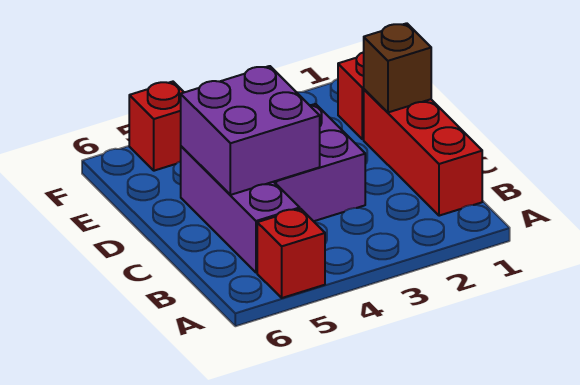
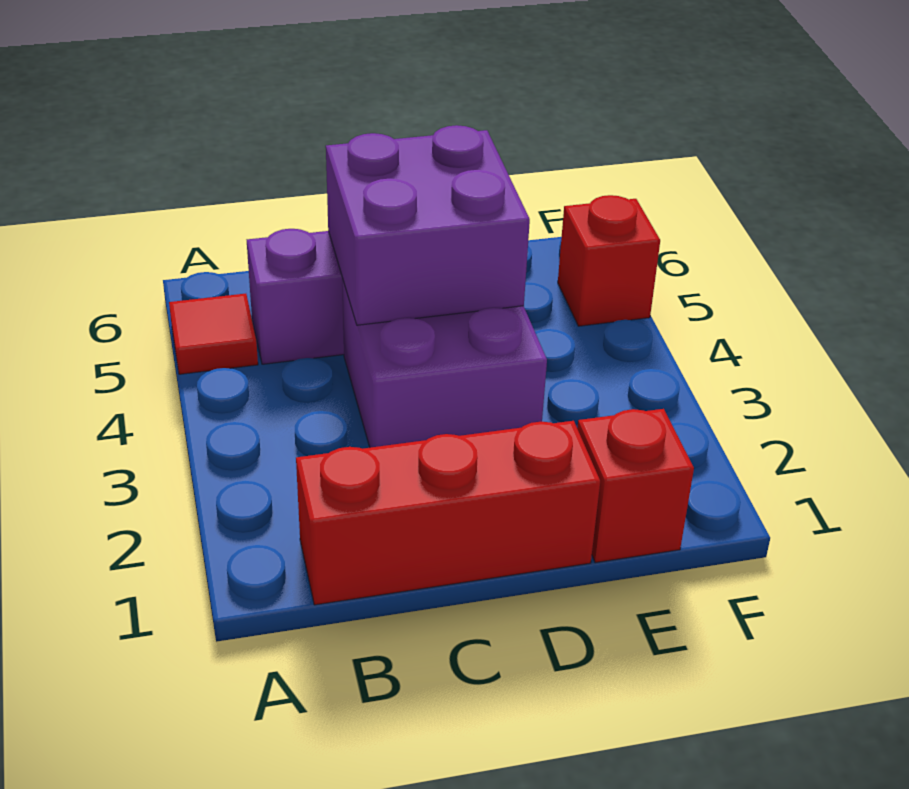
red brick A5 level 1 -> red tile A5 level 1
brown brick D1 level 2 -> none

